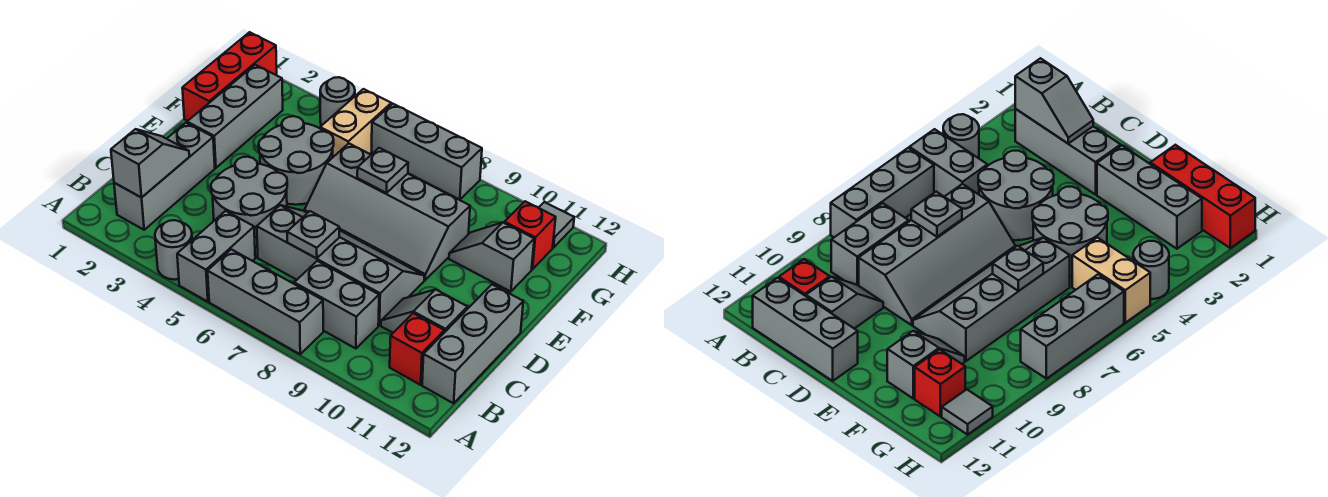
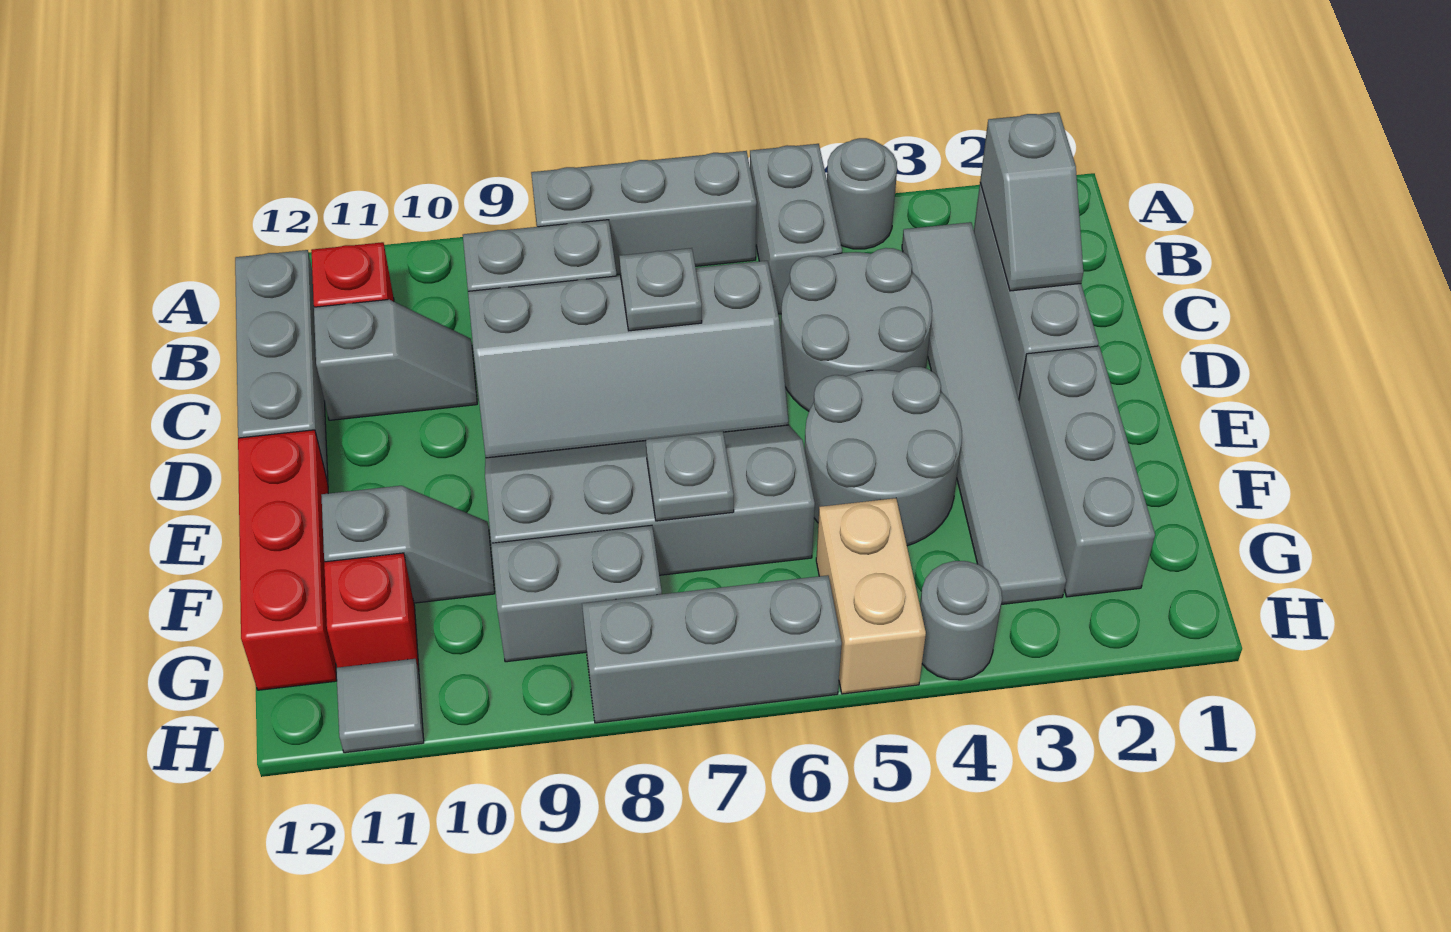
none -> grey tile B3:G3 level 1
red brick F1:H1 level 1 -> red brick E12:G12 level 1
none -> grey brick G8:G9 level 1

